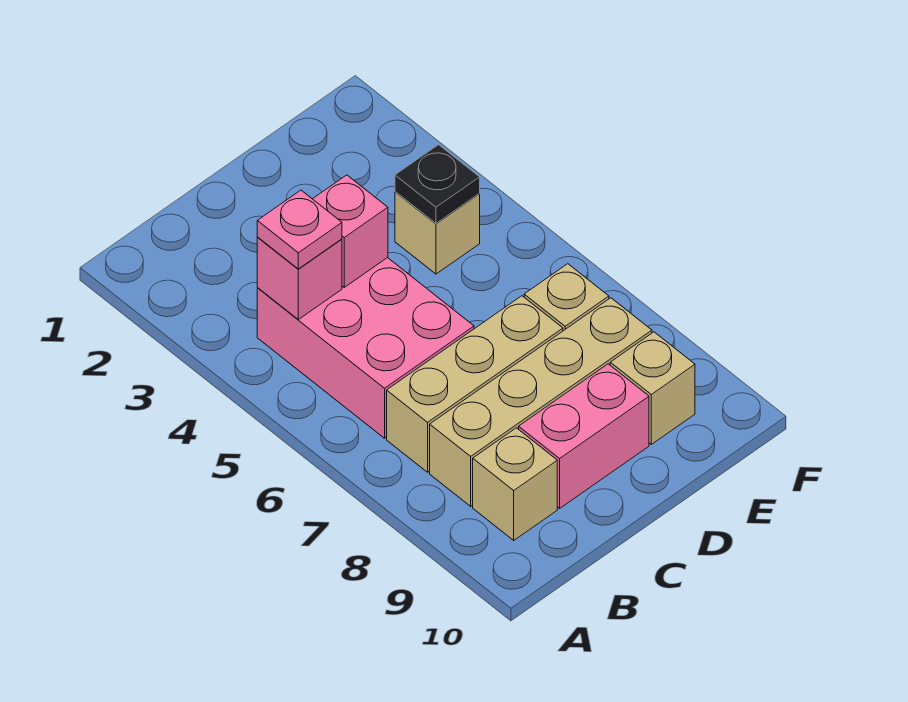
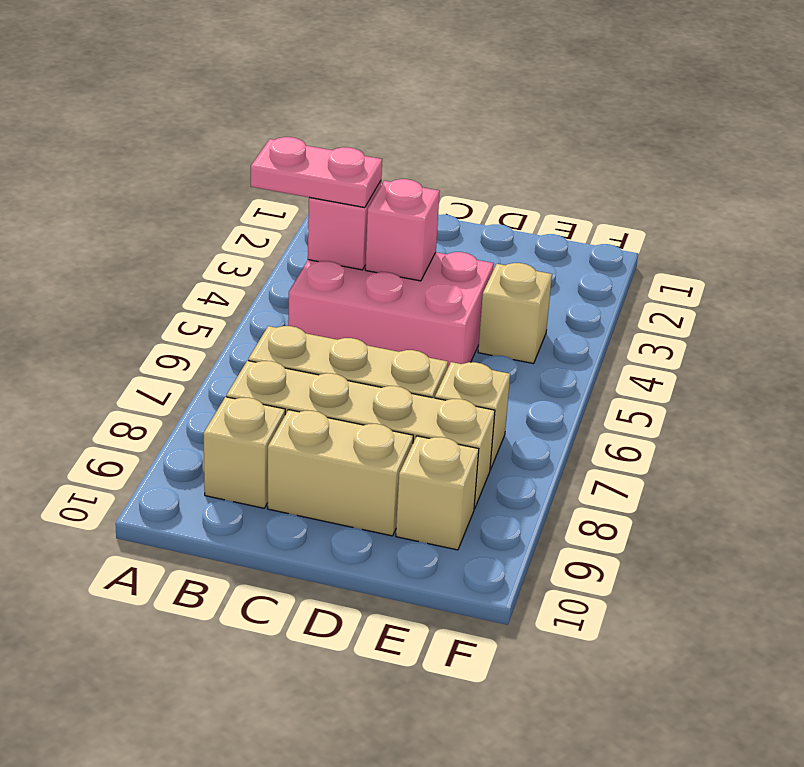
pink brick B4:C6 level 1 -> pink brick B4:D5 level 1
pink plate B4 level 3 -> pink plate A4:B4 level 3
pink brick C9:D9 level 1 -> tan brick C9:D9 level 1
black plate E4 level 2 -> none

